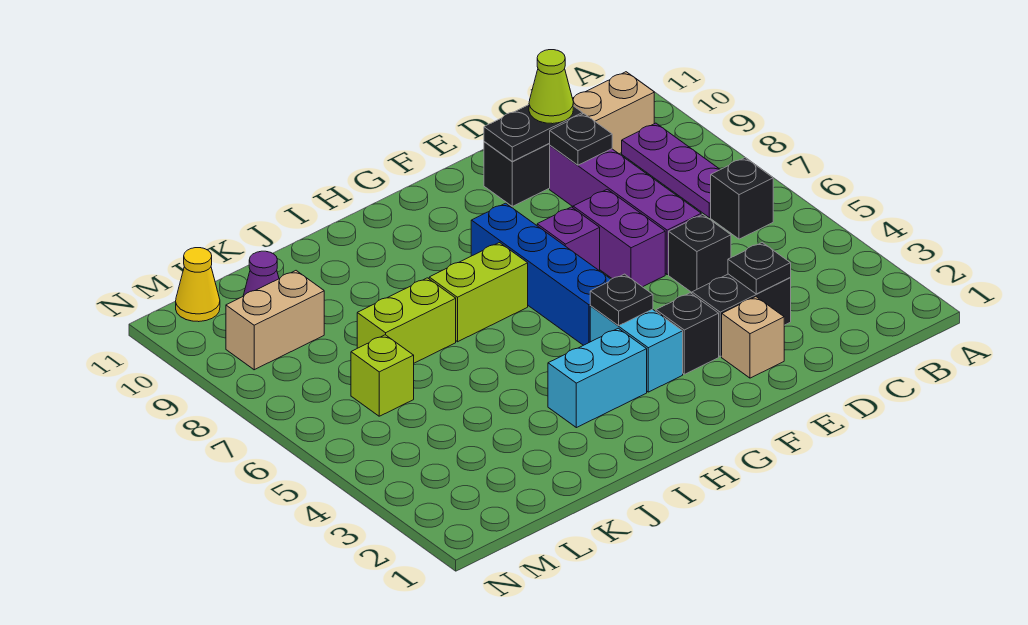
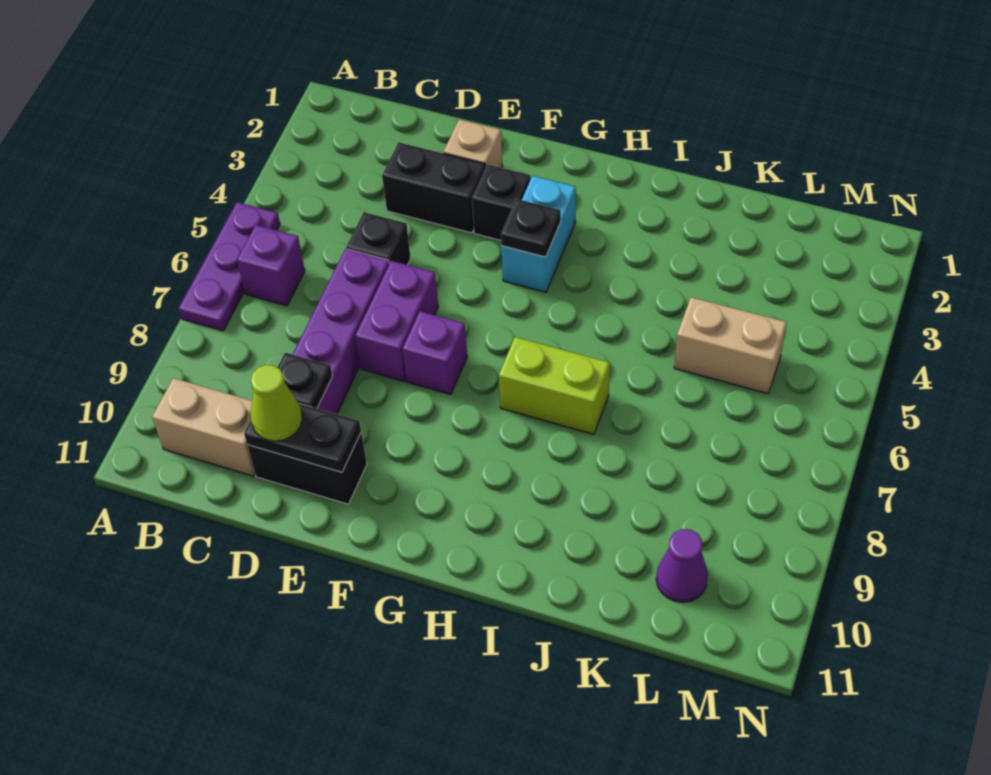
black brick B6 level 1 -> purple brick B6 level 1
purple plate B7:B9 level 1 -> purple plate A5:A7 level 1
black plate D3 level 2 -> none
blue brick G5:G8 level 1 -> none
cyan brick H3:I3 level 1 -> none
lime brick J7:K7 level 1 -> none
lime brick L6 level 1 -> none
tan brick L9:M9 level 1 -> tan brick K5:L5 level 1
yellow cone M11 level 1 -> none

